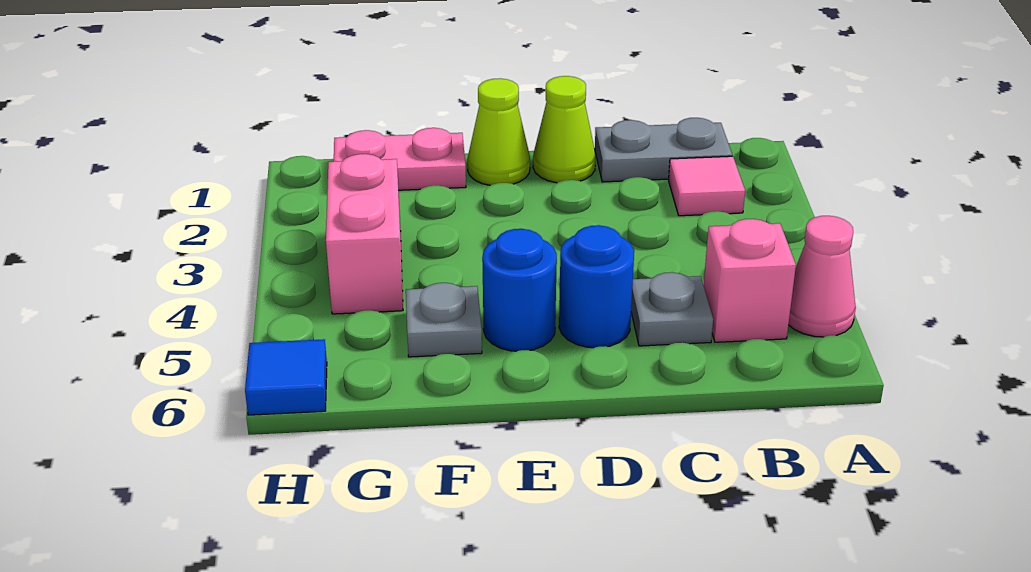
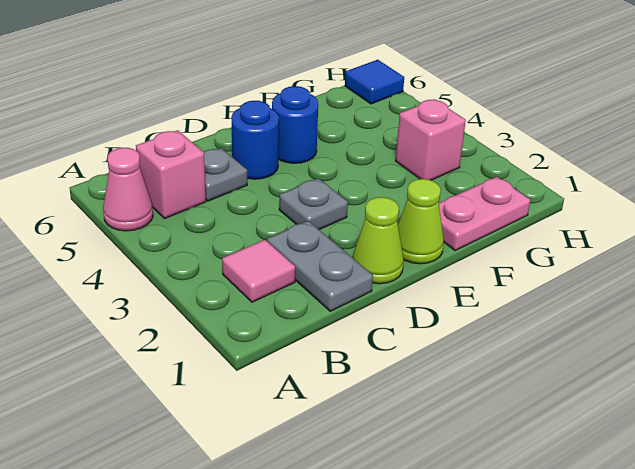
grey plate B1:C1 level 1 -> grey plate C1:C2 level 1
grey plate F5 level 1 -> grey plate D3 level 1
pink brick G3:G4 level 1 -> pink brick G3 level 1

